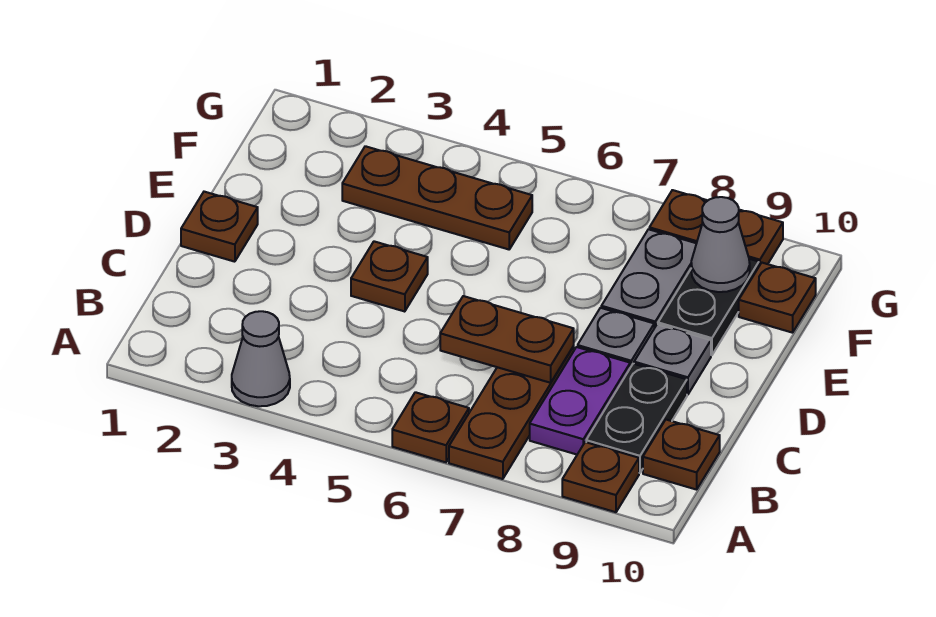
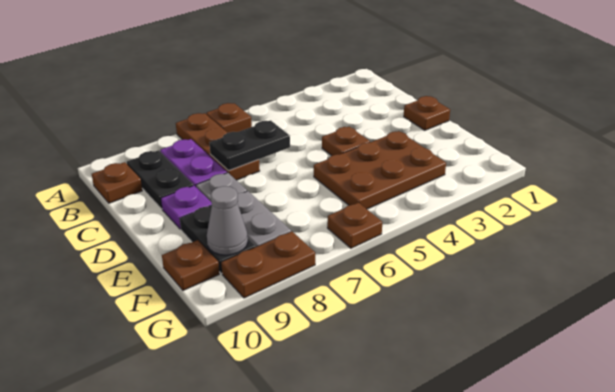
grey cone A3 level 1 -> none
brown plate A9 level 1 -> brown plate G6 level 1
brown plate C6:C7 level 2 -> black plate C6:C7 level 2
grey plate D9 level 1 -> purple plate D9 level 1
brown plate F3:F5 level 1 -> brown plate E3:F5 level 1

